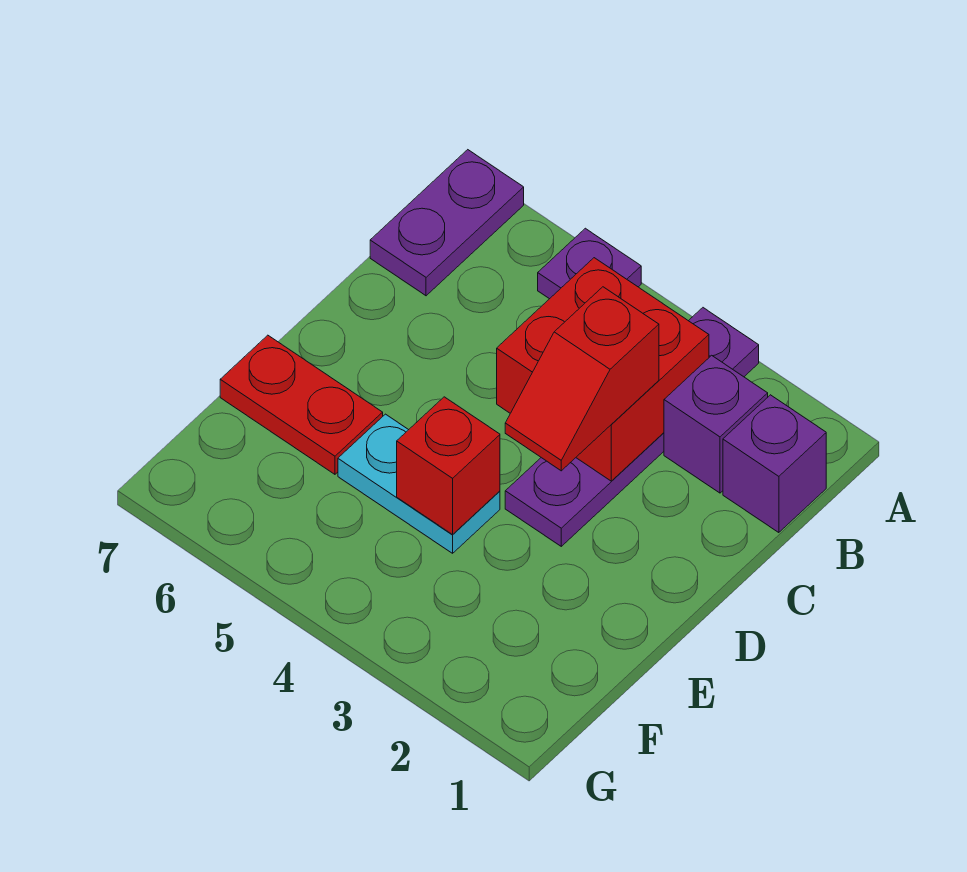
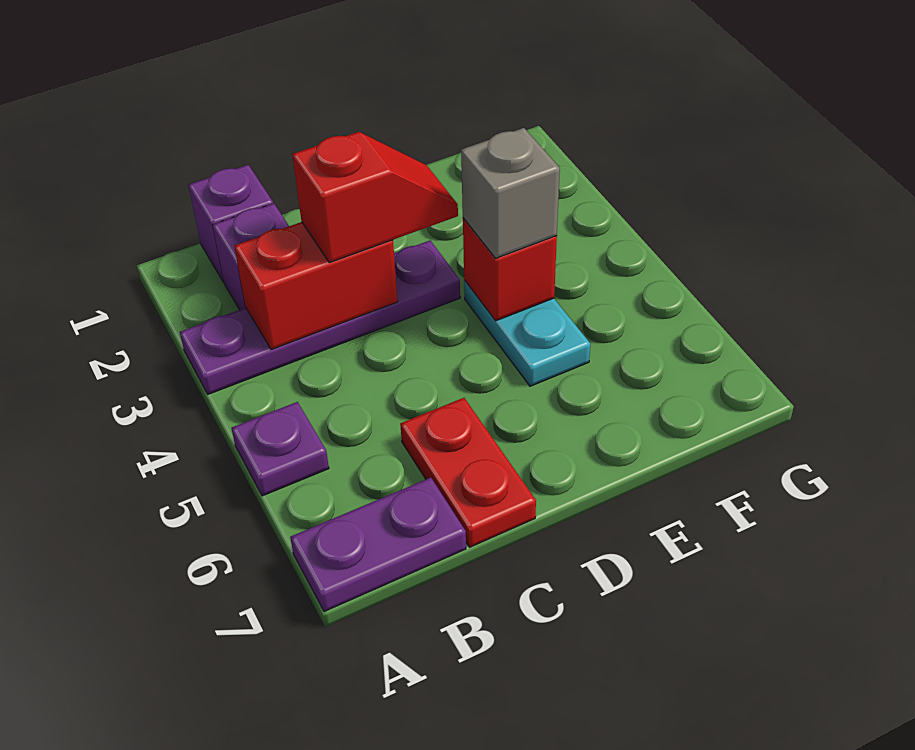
red brick B3:C4 level 2 -> red brick B3:C3 level 2
none -> grey brick E4 level 3
red plate E6:E7 level 1 -> red plate C6:C7 level 1

